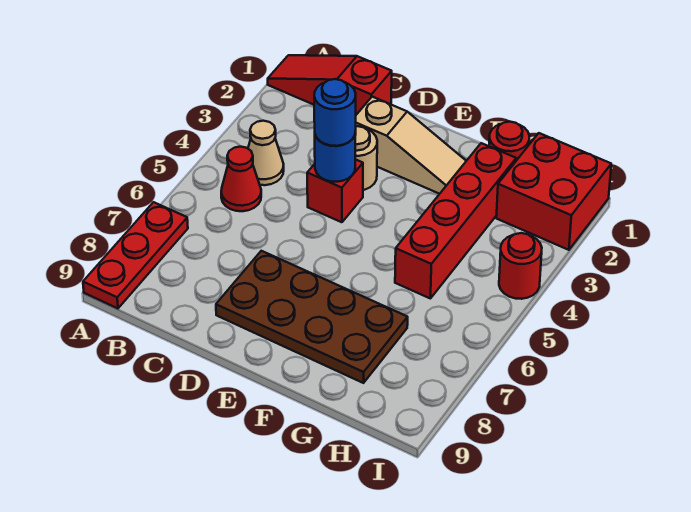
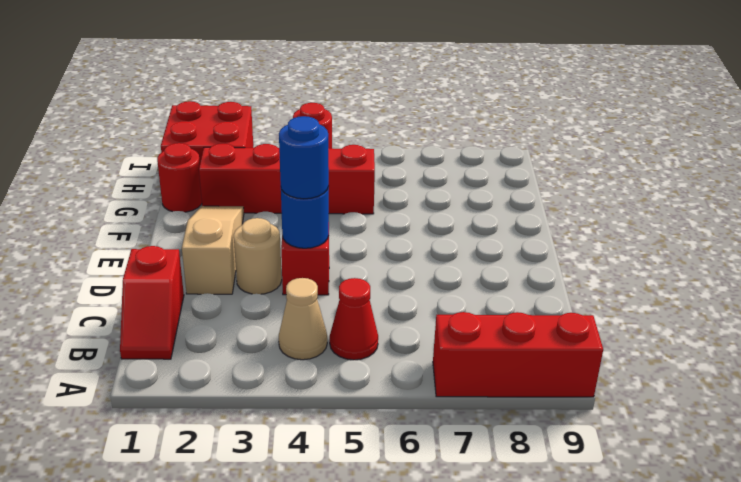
red slope A1:C1 level 1 top C -> red slope B1:C1 level 1 top C
red plate A7:A9 level 1 -> red brick A7:A9 level 1
brown plate D7:G8 level 1 -> none

